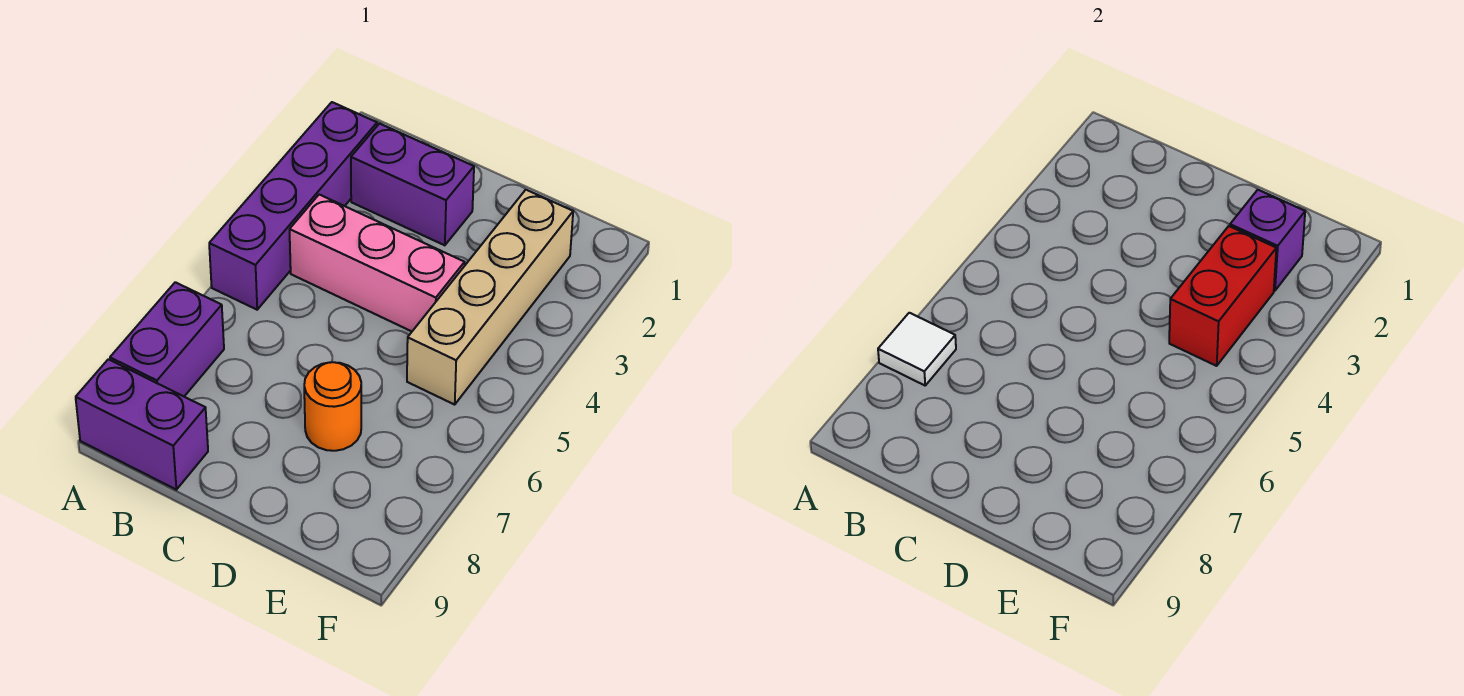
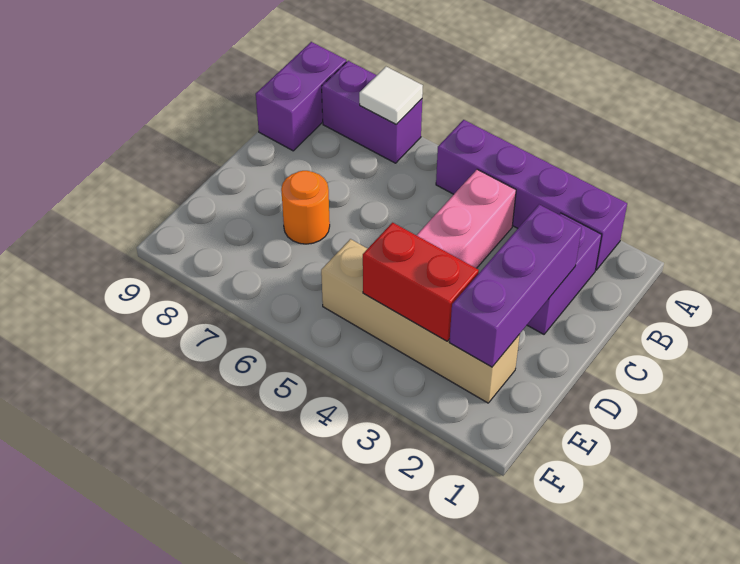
purple brick E2 level 2 -> purple brick C2:E2 level 2

